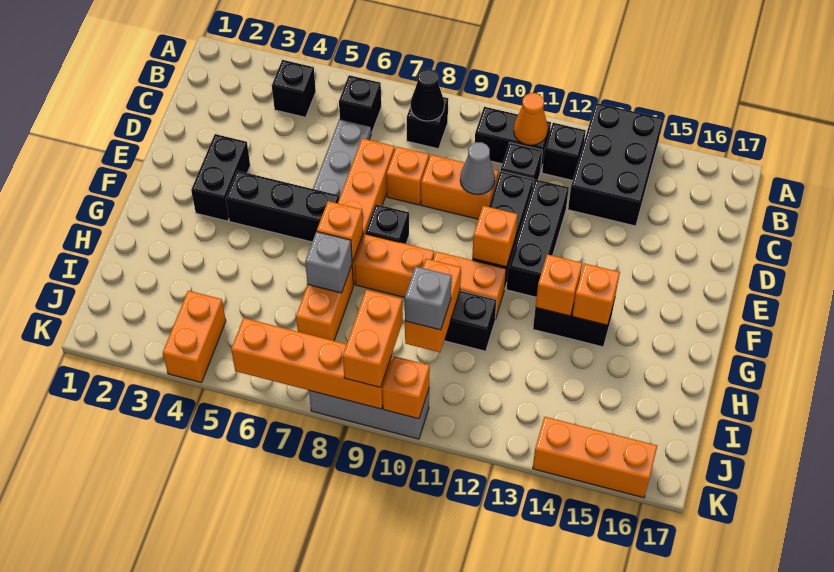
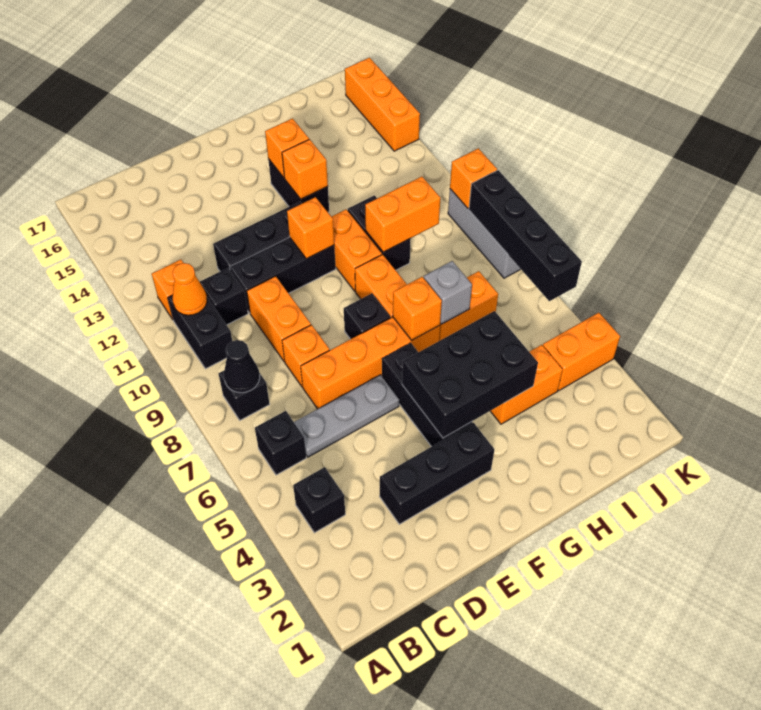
black brick A13:C14 level 1 -> black brick F4:H5 level 2
black brick B12 level 1 -> orange brick B12 level 1
grey cone D10 level 2 -> none
black brick E3:F3 level 1 -> black brick D3:F3 level 1
grey brick I10 level 3 -> none
orange brick J9:K9 level 3 -> orange brick H4:I4 level 1
orange brick K6:K9 level 2 -> black brick K6:K9 level 2

